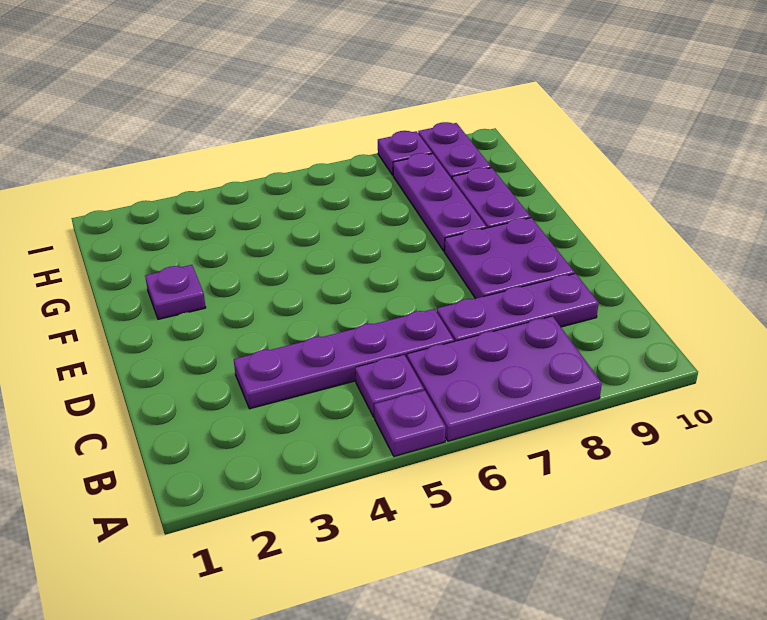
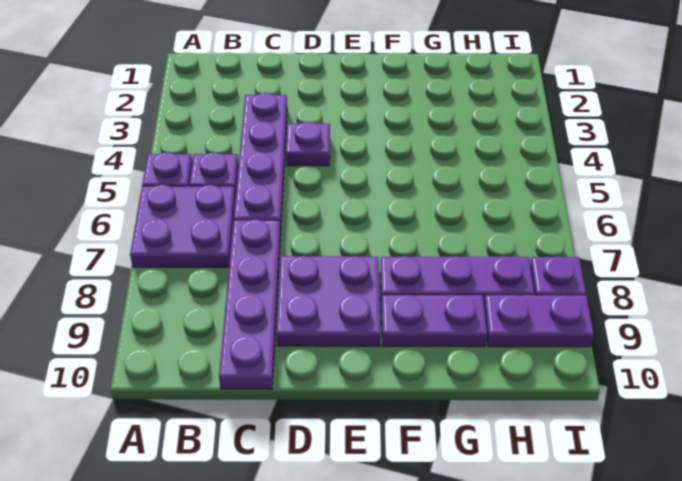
purple plate A6:B8 level 1 -> purple plate A6:B7 level 1
purple plate C7:C9 level 1 -> purple plate C7:C10 level 1
purple plate F2 level 1 -> purple plate D4 level 1

